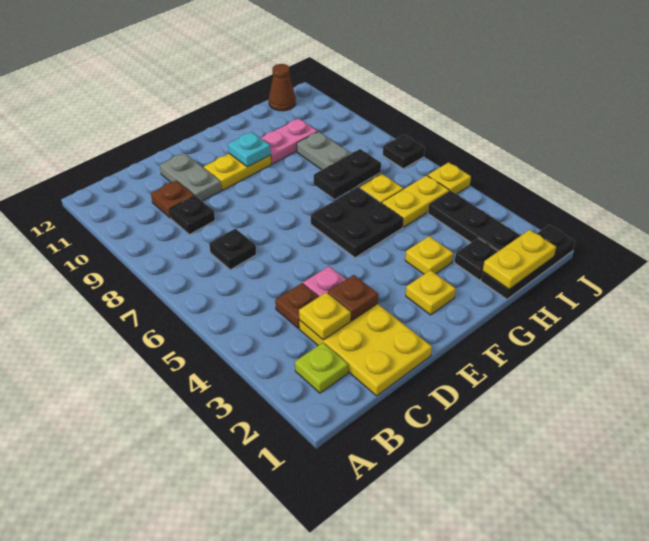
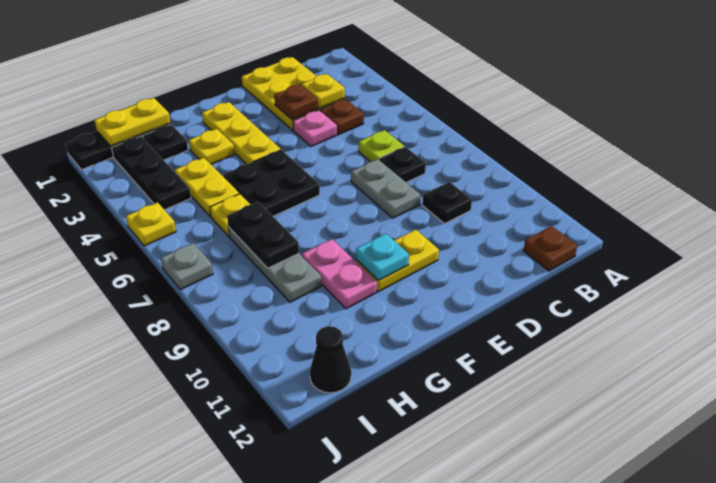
lime plate B2 level 1 -> lime plate C6 level 1
brown plate C10 level 1 -> brown plate B12 level 1
grey plate D10:D11 level 1 -> grey plate D7:D8 level 1
yellow plate F2 level 1 -> yellow plate F2:F4 level 1
black plate G7:H7 level 2 -> black plate H7:H8 level 2
pink plate G10:H10 level 1 -> pink plate G9:G10 level 1
yellow plate H5:I5 level 1 -> yellow plate H4:H5 level 1
brown cone I12 level 1 -> black cone I12 level 1
black plate J7 level 1 -> grey plate J7 level 1

